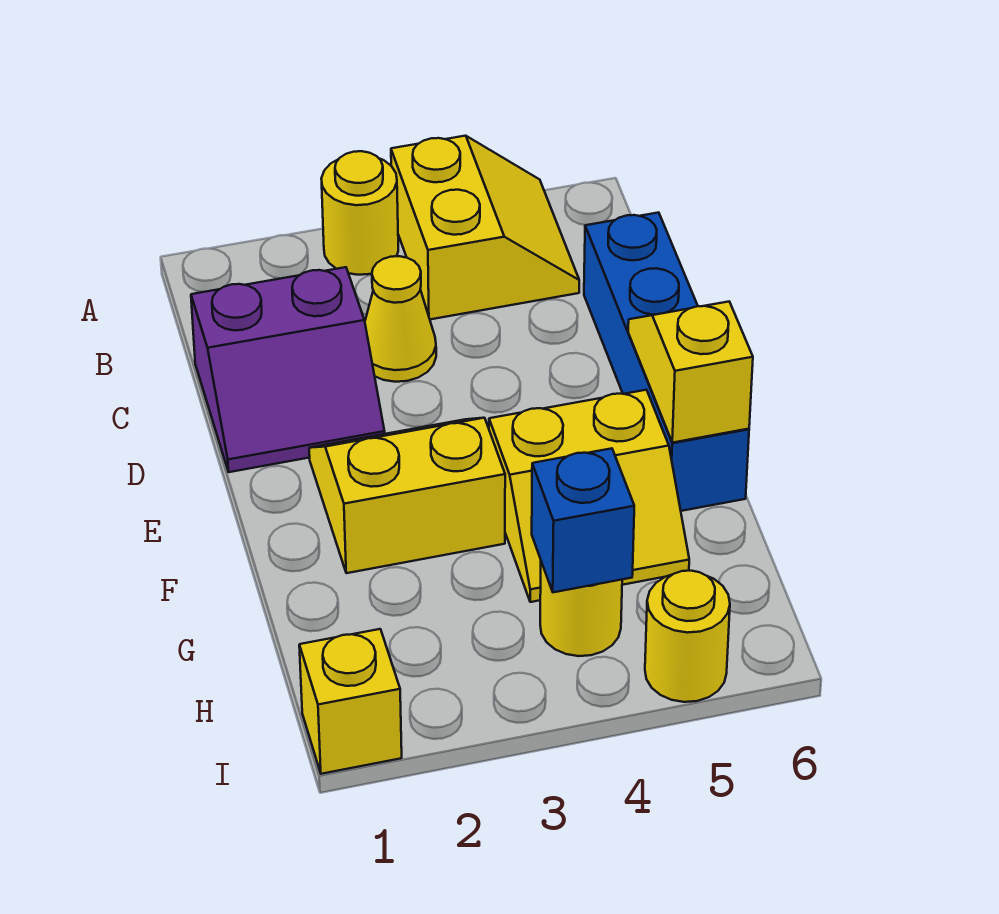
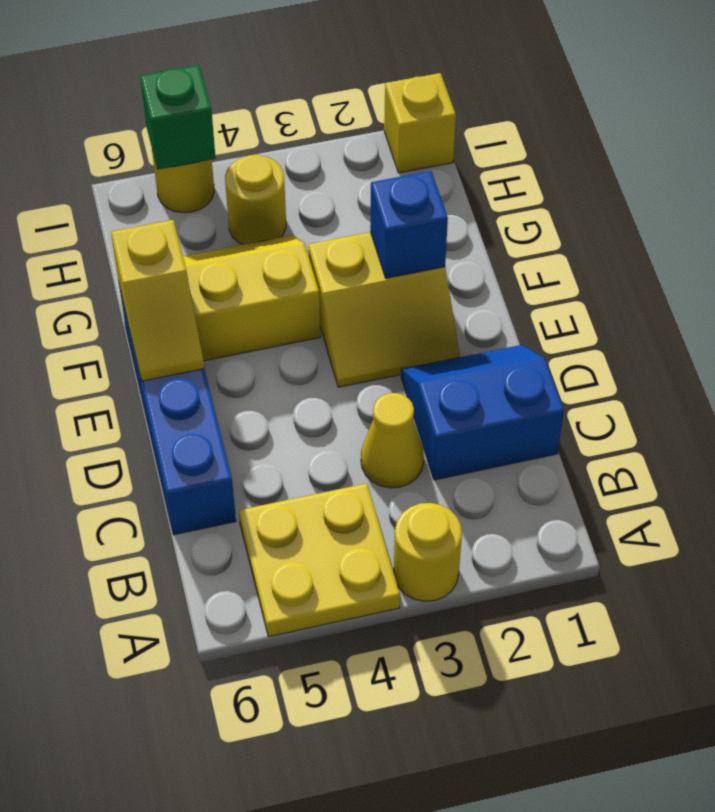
yellow slope A4:B5 level 1 top 4 -> yellow plate A4:B5 level 1
purple slope C1:D2 level 1 top C -> blue slope C1:D2 level 1 top C
blue brick H4 level 2 -> blue brick F2 level 2
none -> green brick I5 level 2

